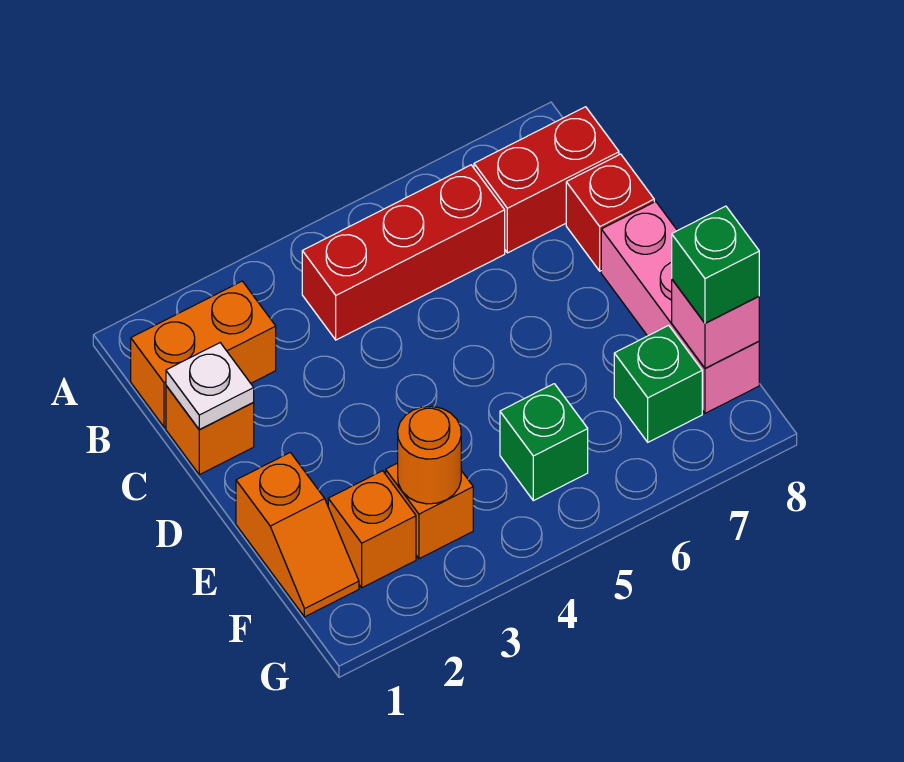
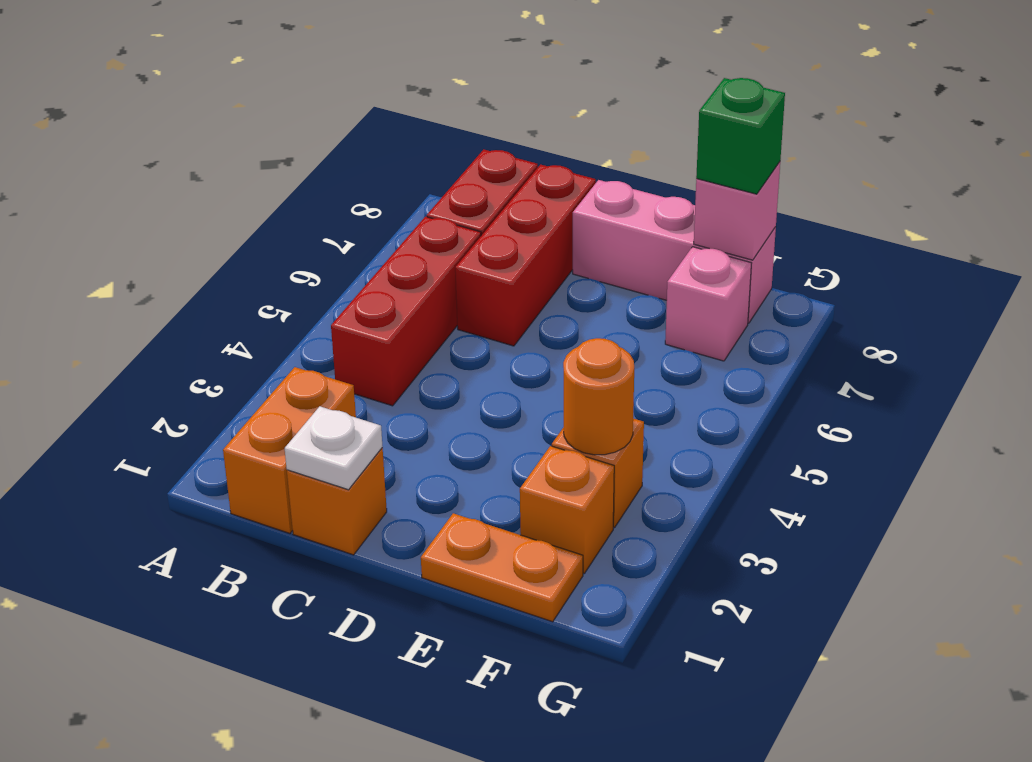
red brick C8 level 1 -> red brick C6:C8 level 1
orange slope E1:F1 level 1 top E -> orange plate E1:F1 level 1
green brick F5 level 1 -> none
green brick F7 level 1 -> pink brick F7 level 1

